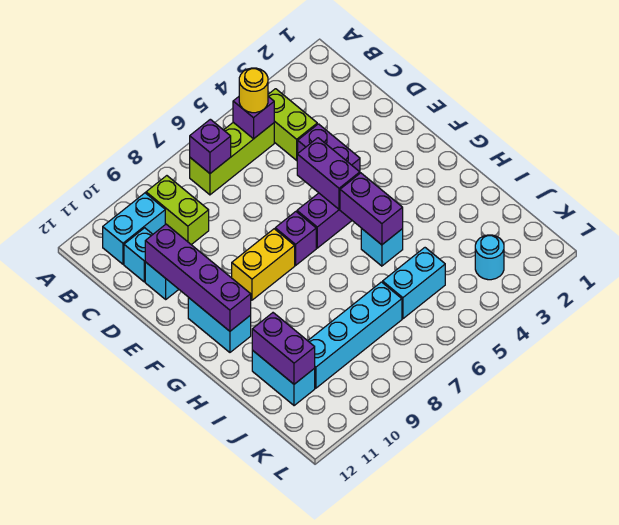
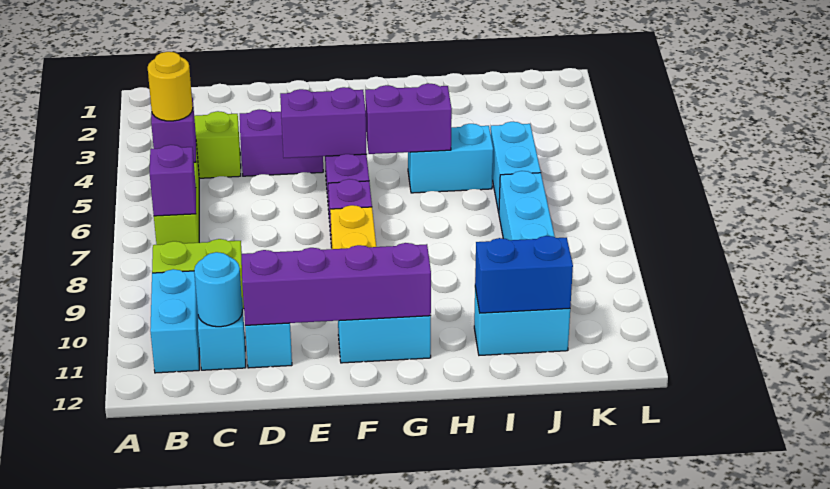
cyan brick H5 level 1 -> cyan brick H5:I5 level 1
purple brick I11:J11 level 2 -> blue brick I11:J11 level 2
cyan round brick K3 level 1 -> cyan round brick C11 level 2

